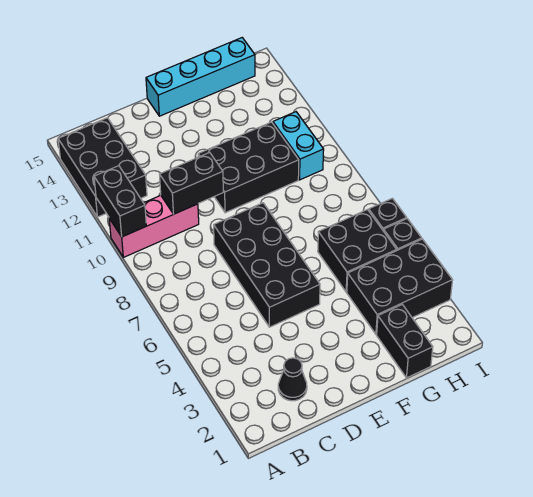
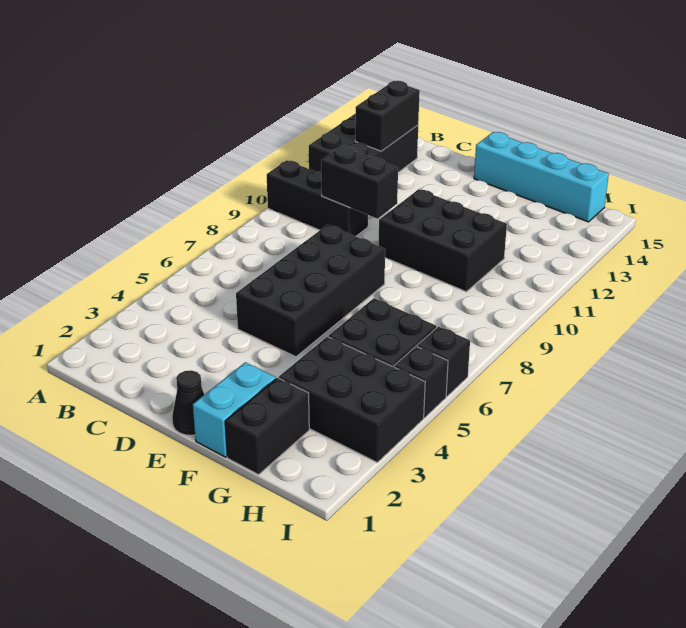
pink brick A10:C10 level 1 -> black brick A10:C10 level 1
black brick A10:A11 level 2 -> black brick B13:B14 level 2
black cone C2 level 1 -> black cone E1 level 1
cyan brick H10:H11 level 1 -> cyan brick F1:F2 level 1

